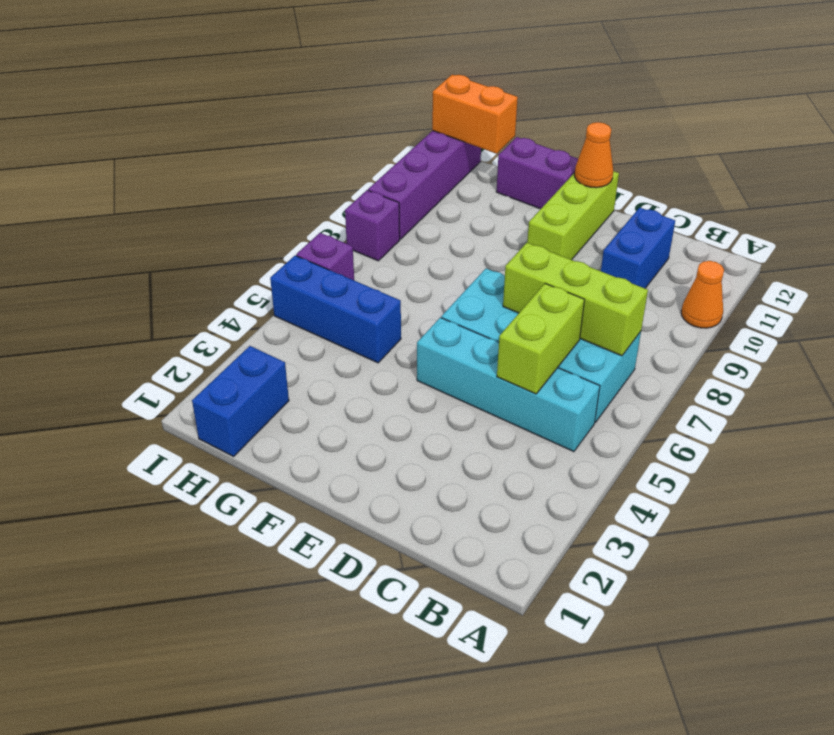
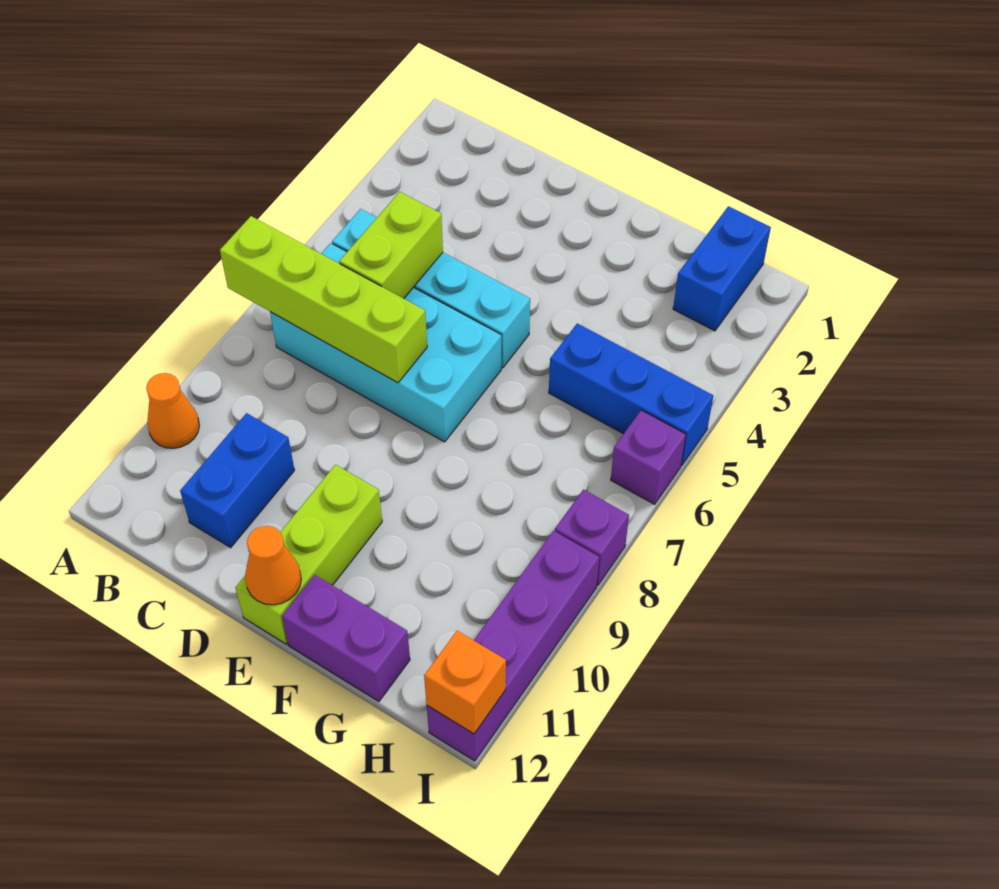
lime brick B7:D7 level 2 -> lime brick A7:D7 level 2
orange brick H12:I12 level 2 -> orange brick I12 level 2

